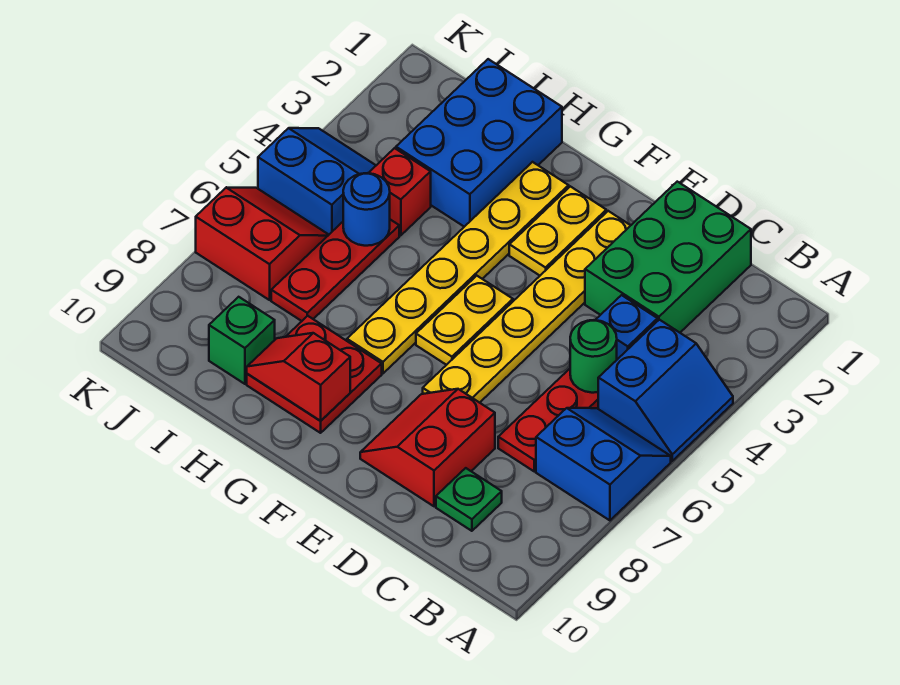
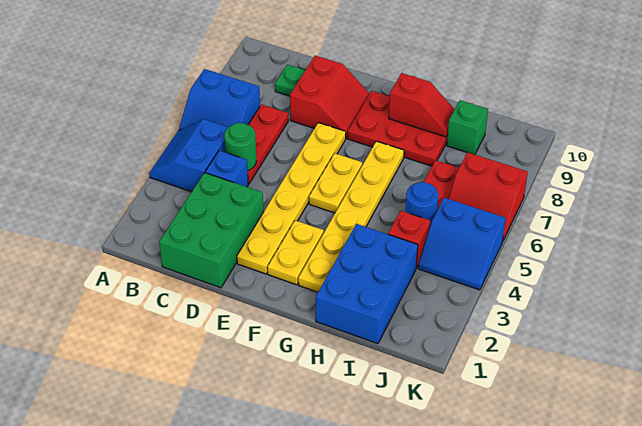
red plate G8:H9 level 1 -> red plate F8:H9 level 1

